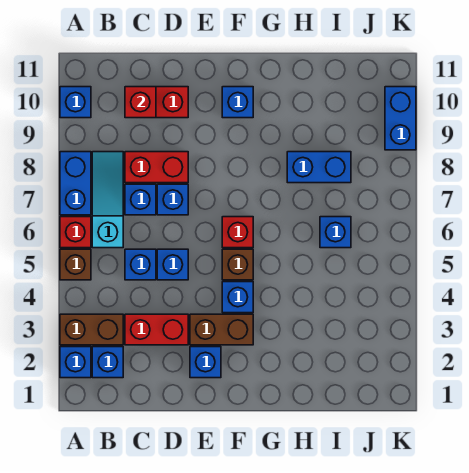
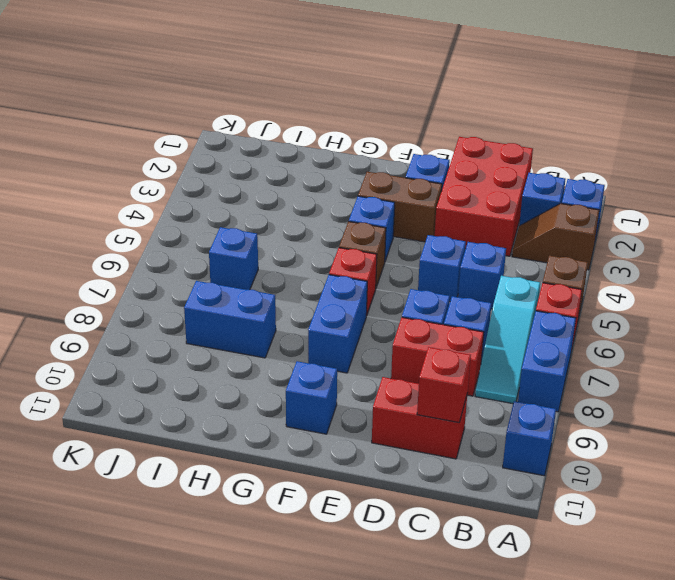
brown brick A3:B3 level 1 -> brown slope A3:B3 level 1 top A
red brick C3:D3 level 1 -> red brick C1:D3 level 1
blue brick K9:K10 level 1 -> blue brick F7:F8 level 1

